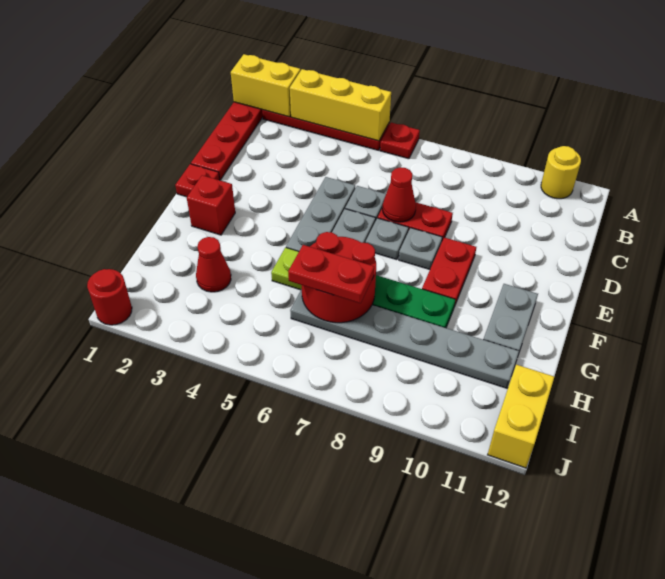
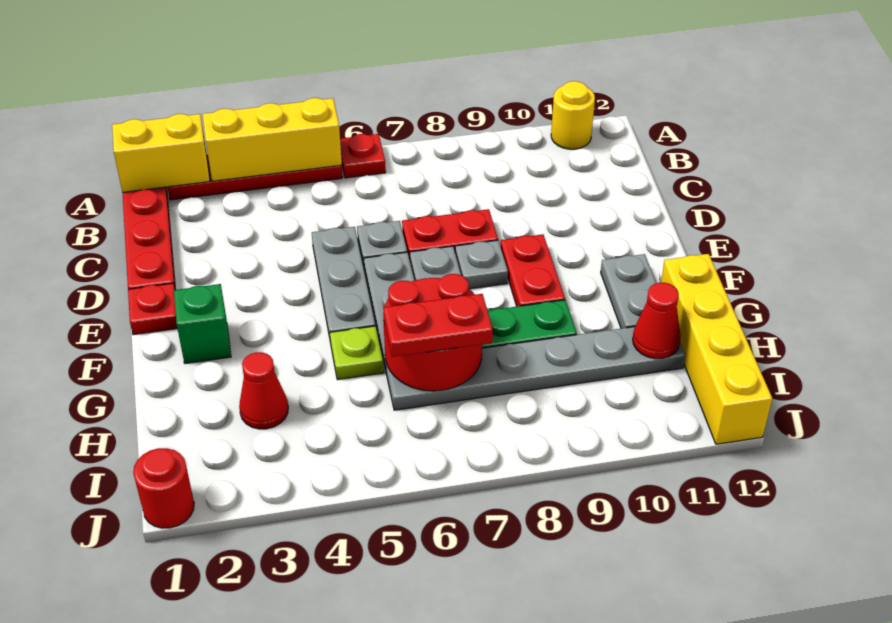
red cone D7 level 2 -> red cone H11 level 2
red brick F2 level 1 -> green brick F2 level 1
yellow brick I12:J12 level 1 -> yellow brick G12:J12 level 1

